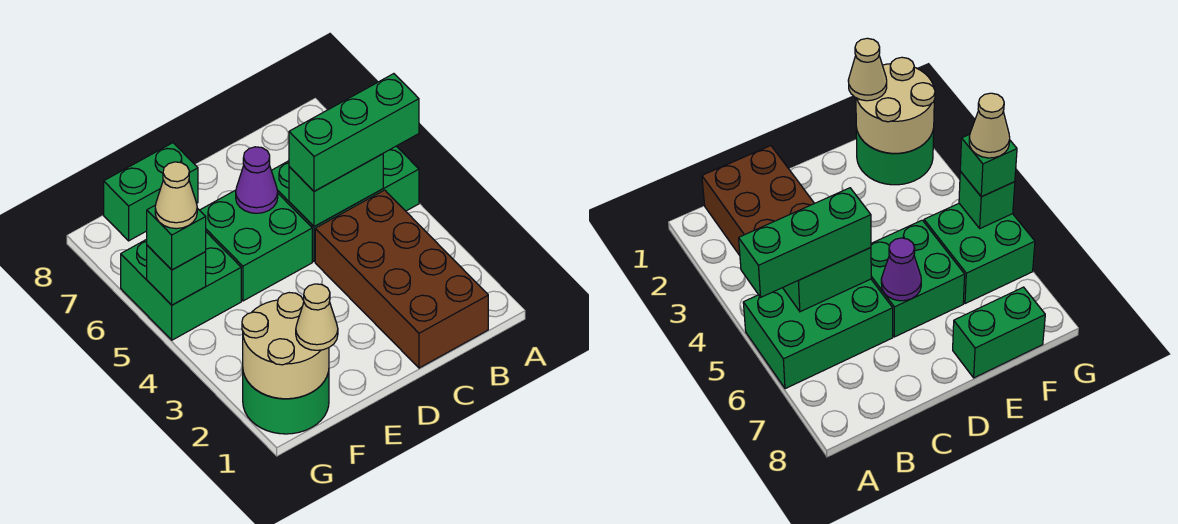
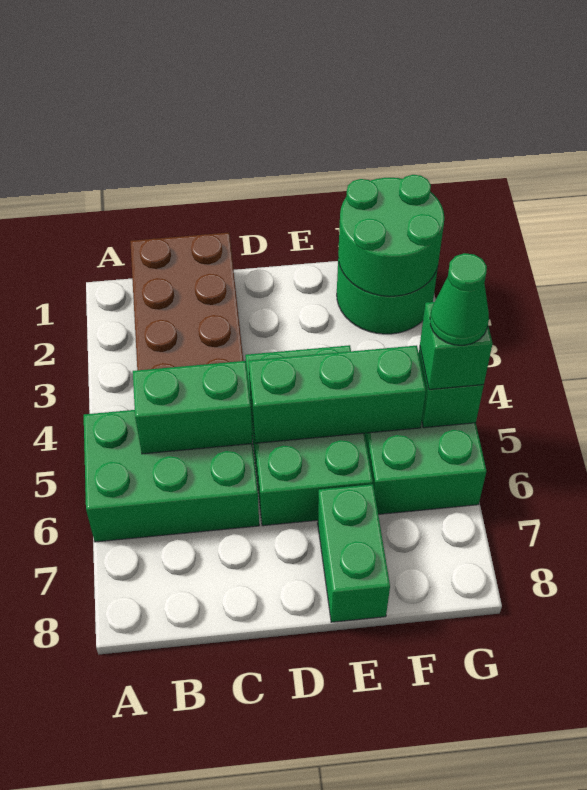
green brick A5:C5 level 3 -> green brick D5:F5 level 2
green brick D5:E6 level 1 -> green brick D4:E6 level 1
purple cone D6 level 2 -> none
green brick E8:F8 level 1 -> green brick E7:E8 level 1
tan round brick F1:G2 level 2 -> green round brick F1:G2 level 2
tan cone F1 level 3 -> none
tan cone G5 level 4 -> green cone G5 level 4

